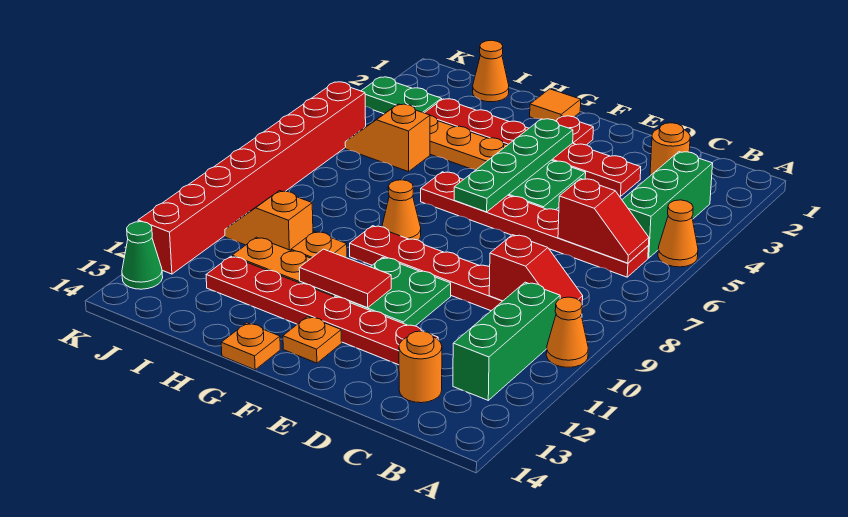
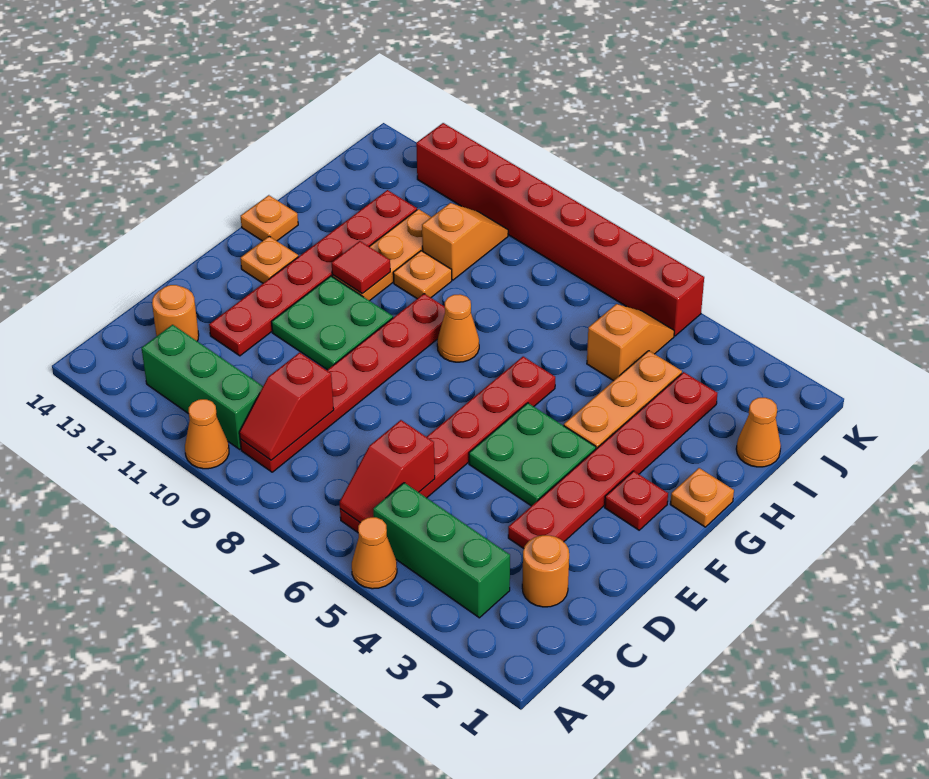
green plate F3:F6 level 2 -> none
red tile F11:G11 level 2 -> red tile G11 level 2
orange tile G1 level 1 -> orange plate G1 level 1
green plate J3:K3 level 1 -> none
green cone K13 level 1 -> none

